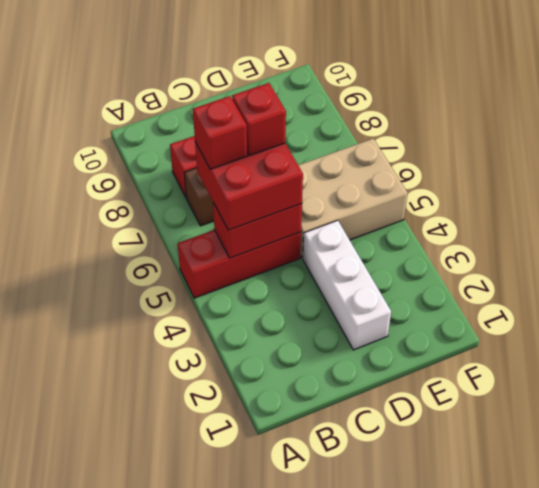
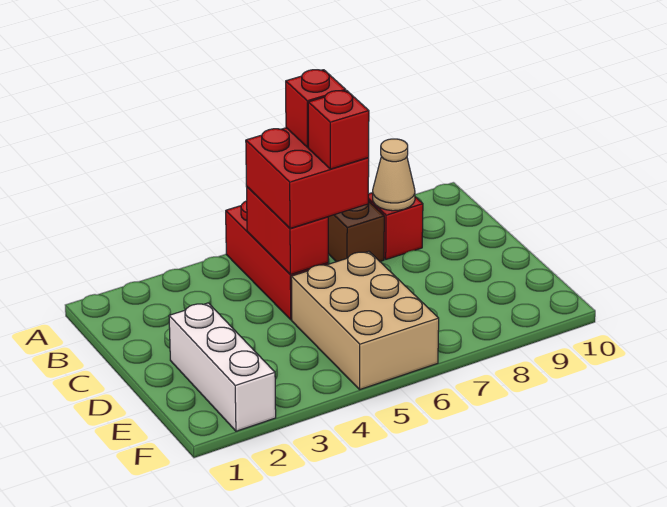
none -> tan cone B8 level 2
white brick D2:D4 level 1 -> white brick D2:F2 level 1

